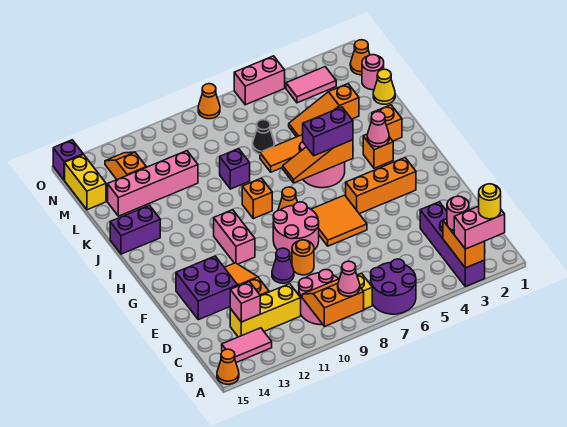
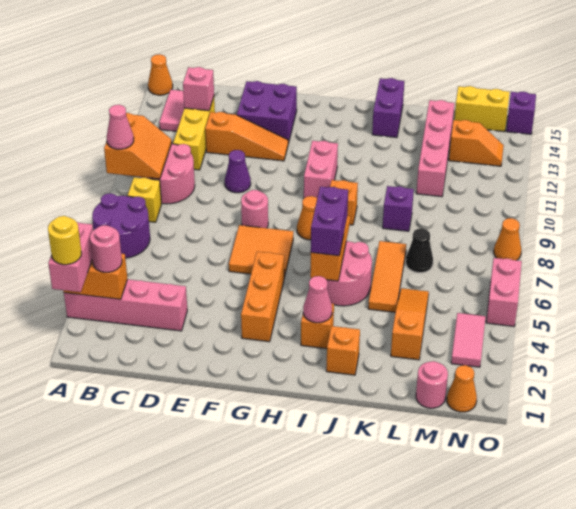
purple brick A3:D3 level 1 -> pink brick A3:D3 level 1
orange round brick E9 level 1 -> none
pink round brick F8:G9 level 1 -> pink round brick F8 level 1
pink brick G11:H11 level 1 -> pink brick H10:H11 level 1
yellow cone L1 level 1 -> none

